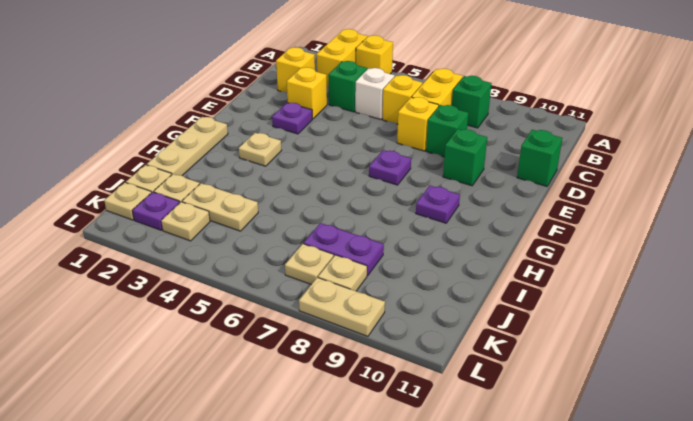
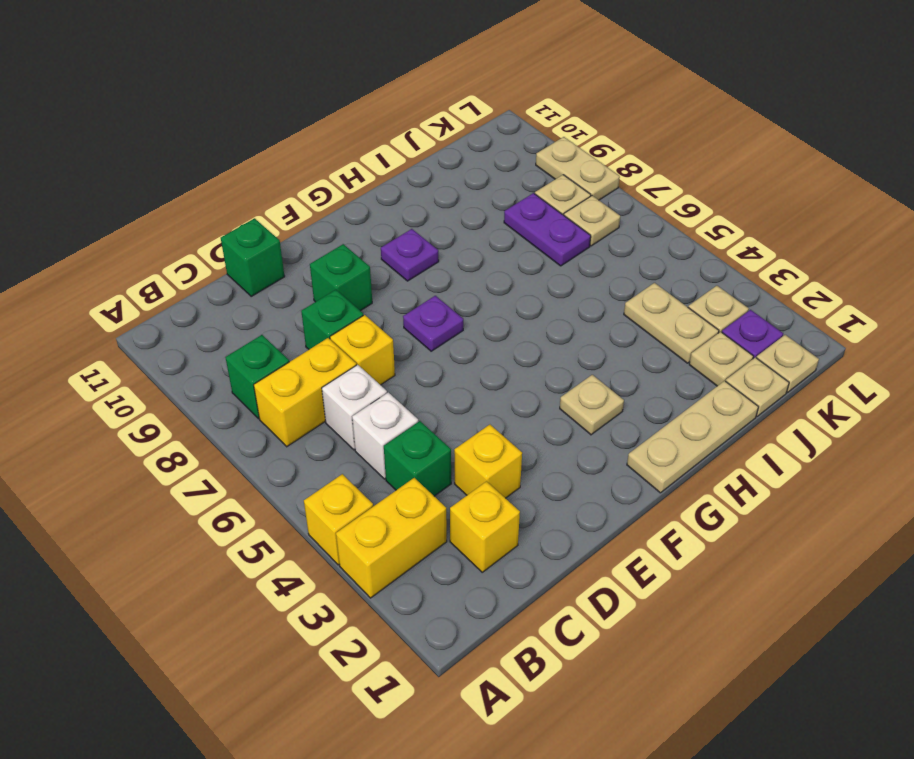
yellow brick C6 level 1 -> white brick C6 level 1
purple plate E3 level 1 -> none

